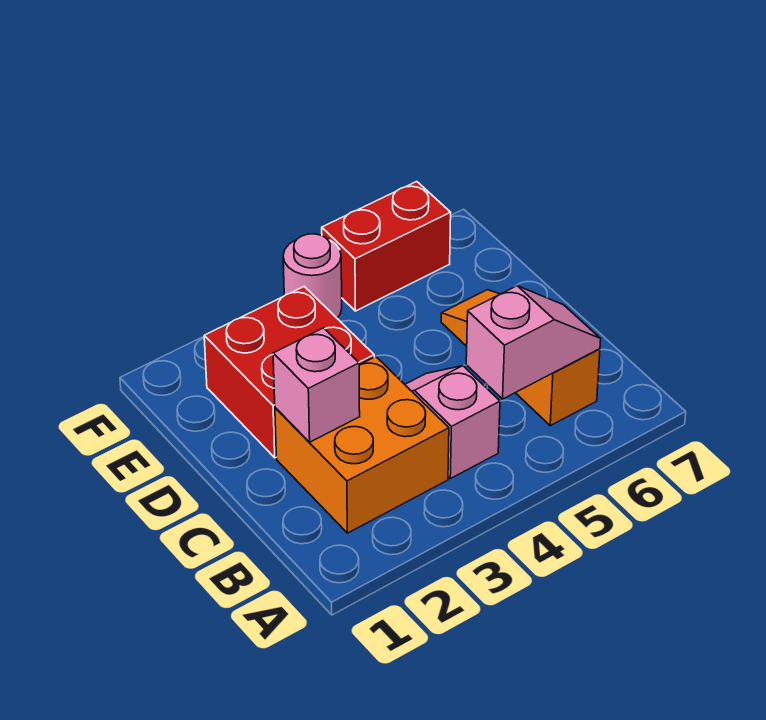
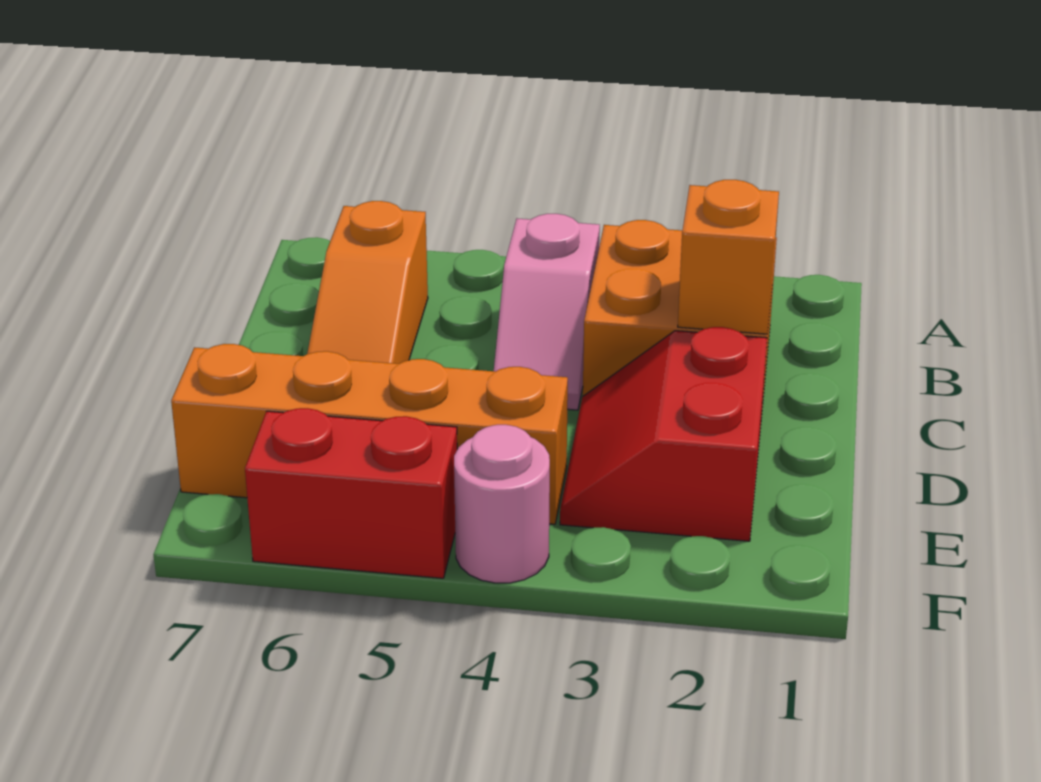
pink slope B5:B6 level 2 top 5 -> none
pink brick C2 level 2 -> orange brick C2 level 2
red brick D2:E3 level 1 -> red slope D2:E3 level 1 top 2
none -> orange brick E4:E7 level 1

